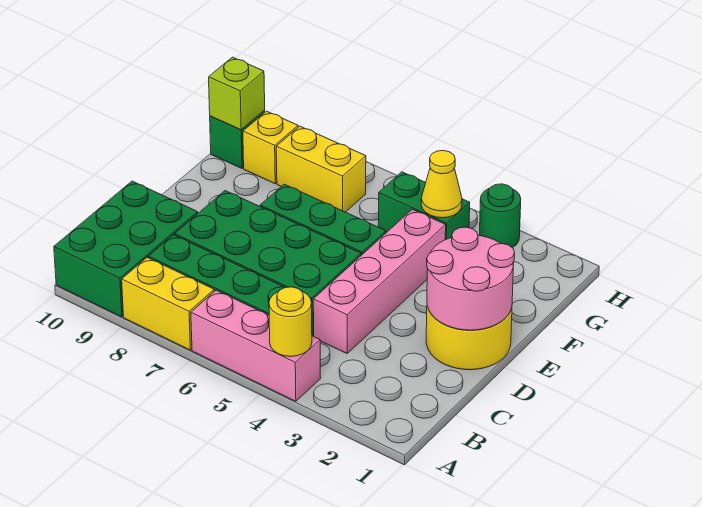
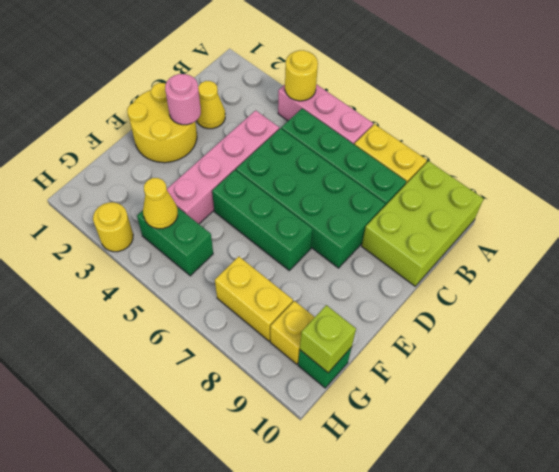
green brick A9:C10 level 1 -> lime brick A9:C10 level 1
none -> yellow cone C2 level 1
pink round brick D1:E2 level 2 -> pink round brick D2 level 2
green round brick H3 level 1 -> yellow round brick H3 level 1

